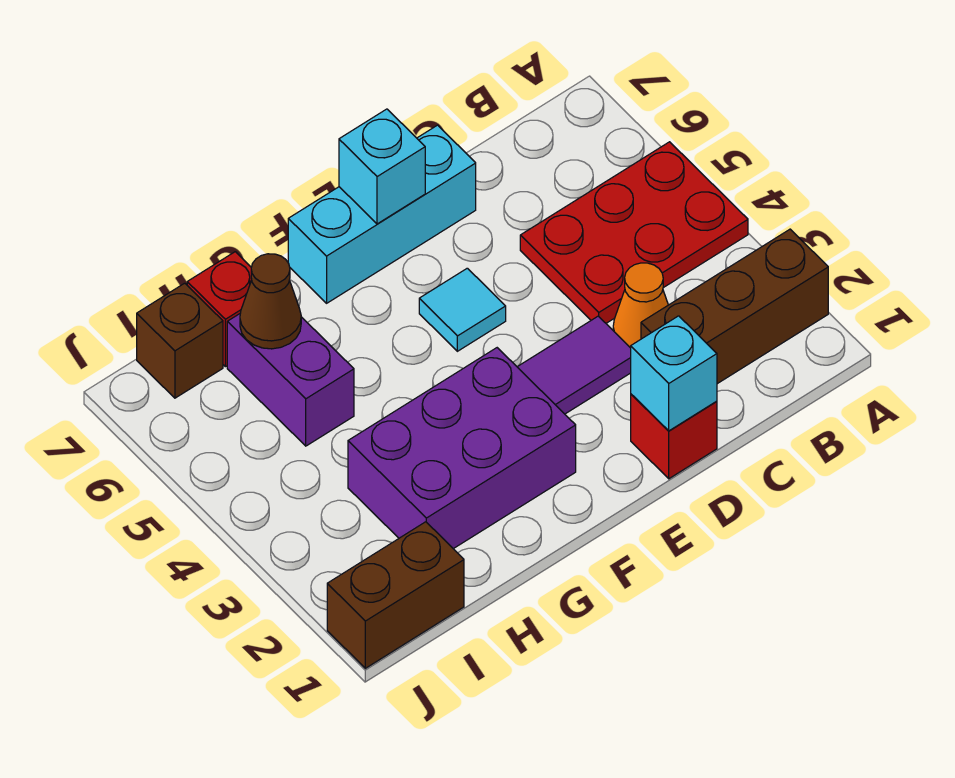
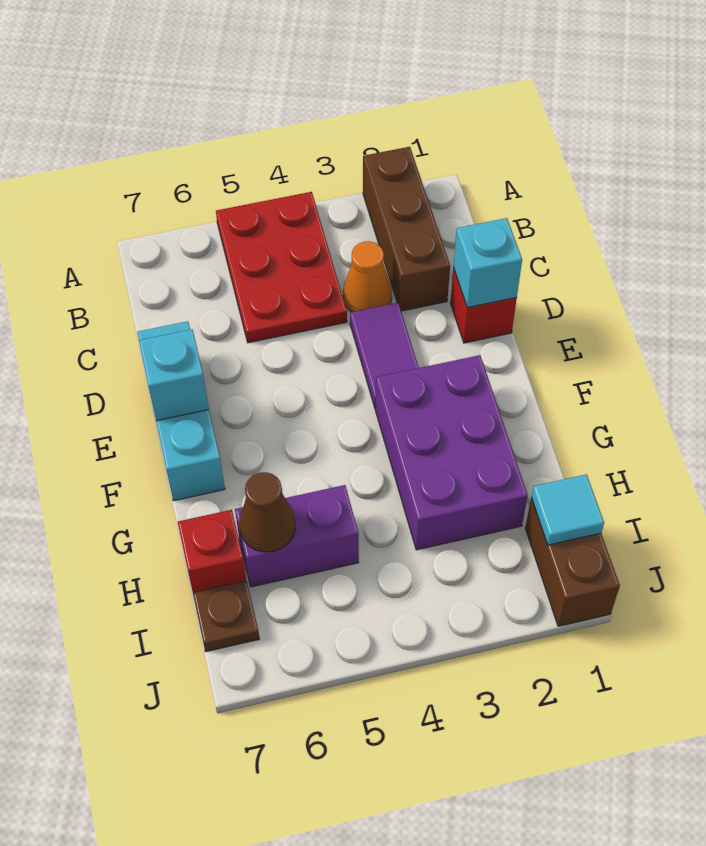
cyan tile E5 level 1 -> cyan tile I1 level 2
brown brick I7 level 1 -> brown plate I7 level 1

